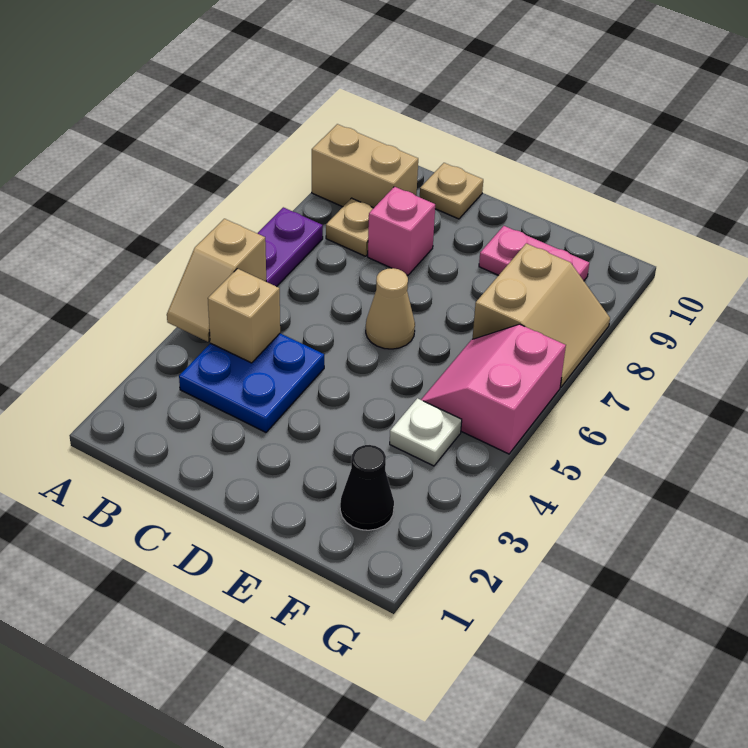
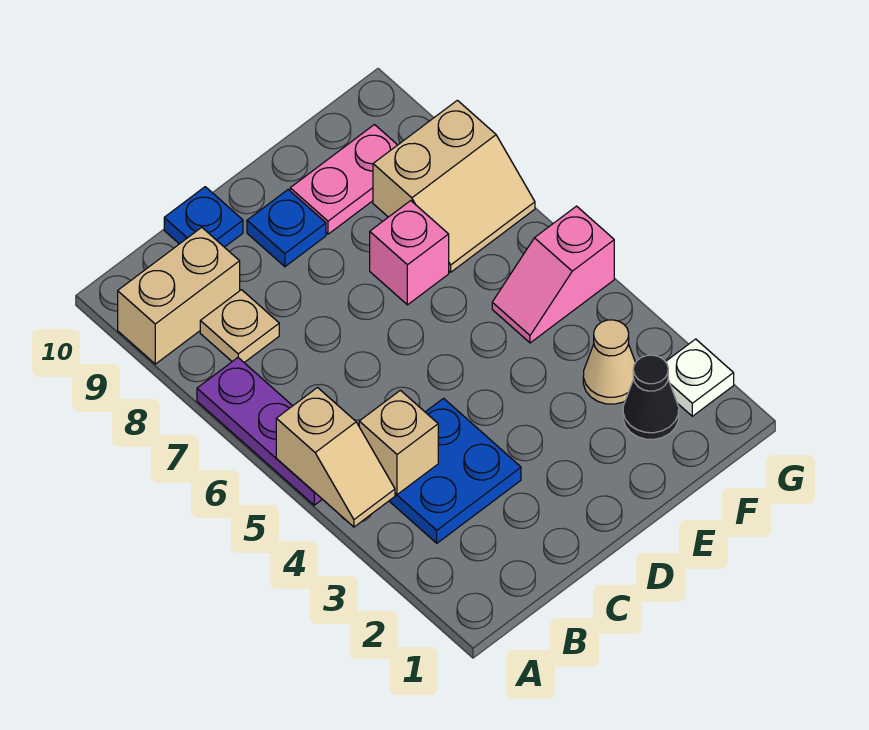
pink brick C8 level 1 -> pink brick E7 level 1
tan plate C10 level 1 -> blue plate C10 level 1
tan cone D6 level 1 -> tan cone F3 level 1
none -> blue plate D9 level 1
white plate F4 level 1 -> white plate G2 level 1
pink slope F5:G6 level 1 top G -> pink slope F5:G5 level 1 top G
tan slope F7:G8 level 1 top F -> tan slope F7:G8 level 1 top 8

